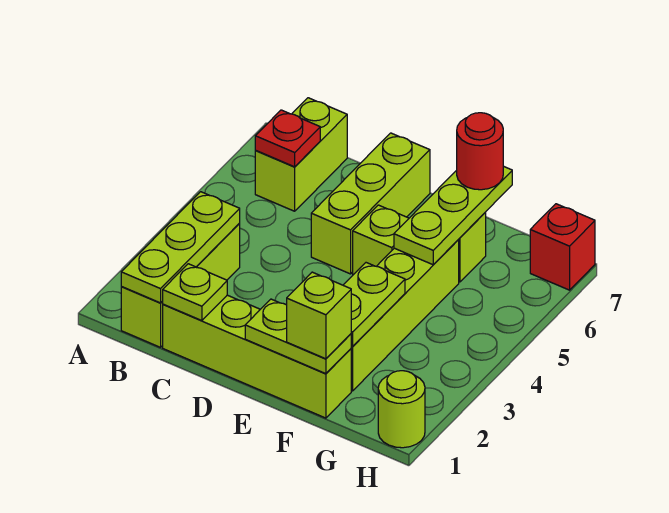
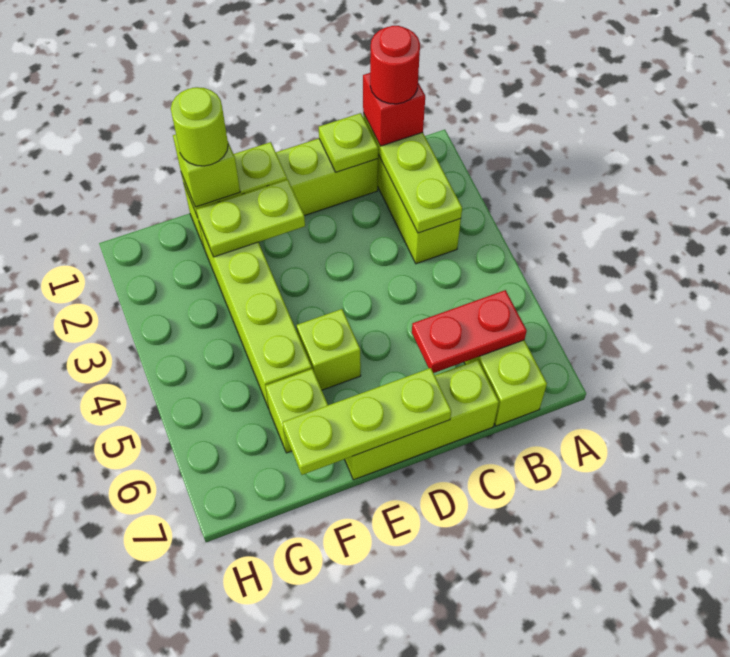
red plate B6 level 2 -> red plate B6:C6 level 2
lime brick D5:D7 level 1 -> lime brick C7:E7 level 1
lime plate F2:F3 level 2 -> lime plate E2:F2 level 2
lime plate F5:F7 level 2 -> lime plate D7:F7 level 2
red round brick F7 level 3 -> red round brick B1 level 4
lime round brick H1 level 1 -> lime round brick F1 level 4
red brick H7 level 1 -> red brick B1 level 3

